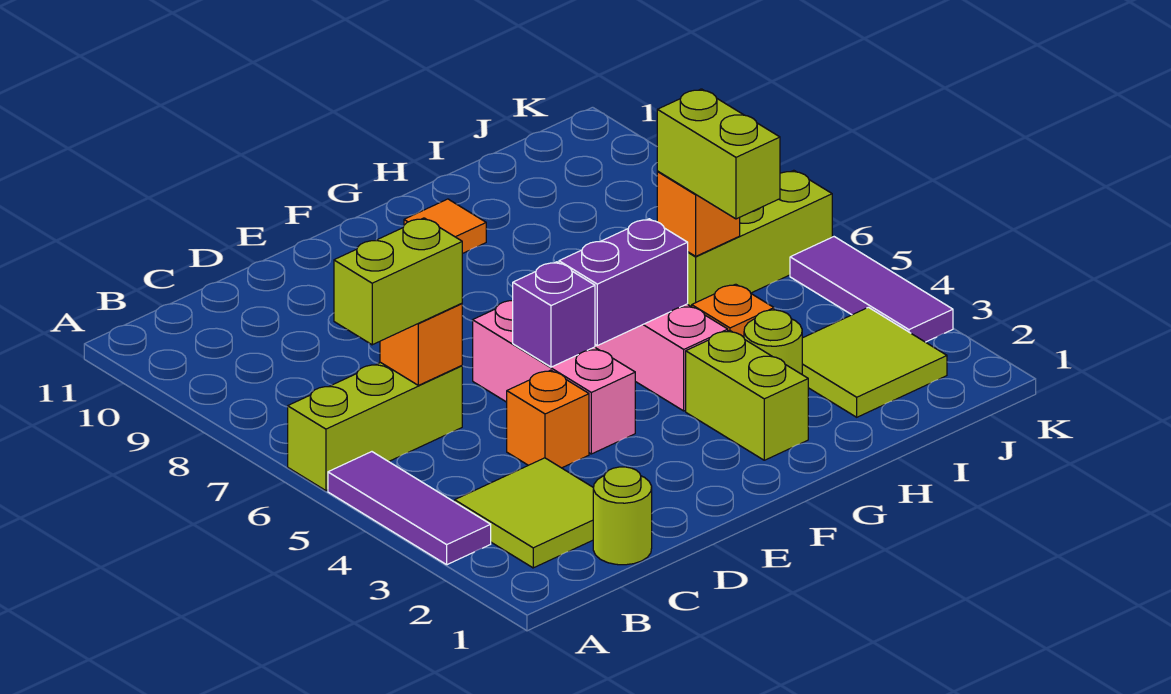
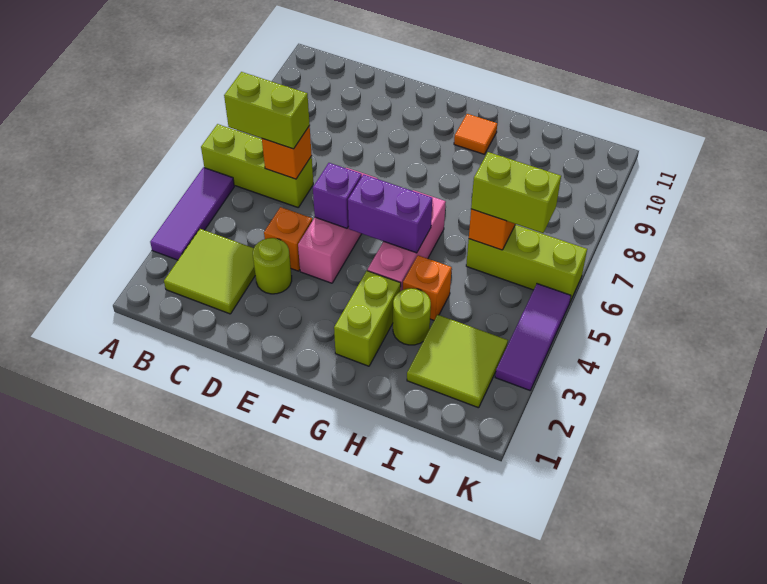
lime round brick C1 level 1 -> lime round brick D3 level 1
lime brick I5:I6 level 3 -> lime brick I6:J6 level 3

